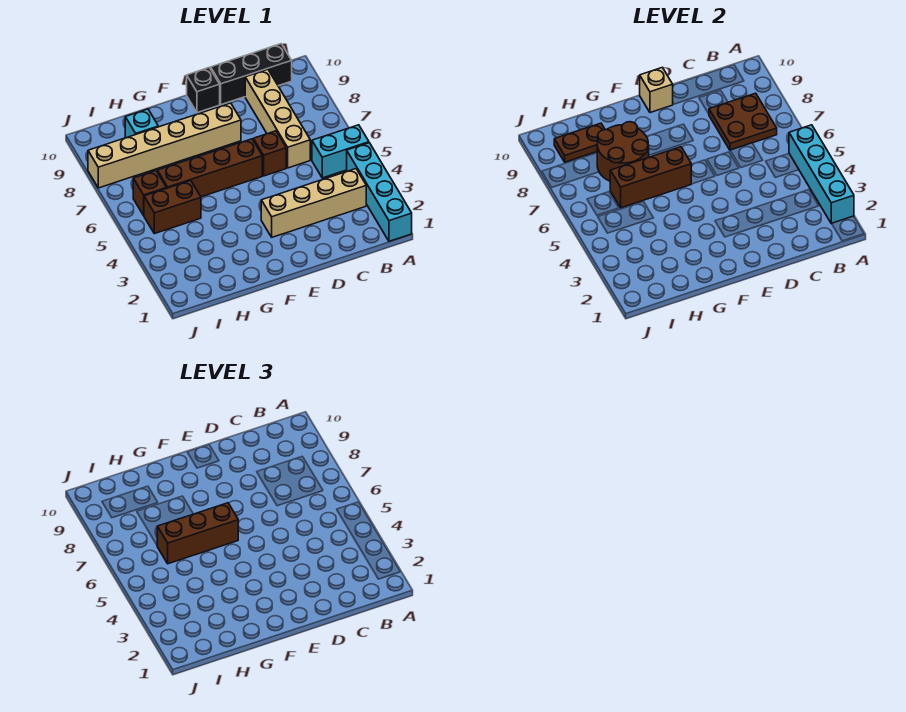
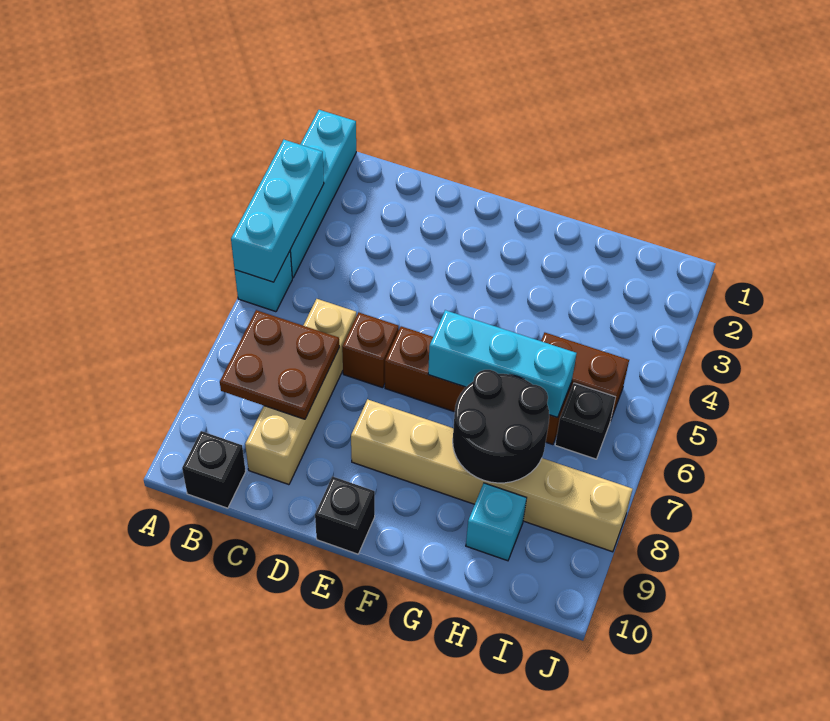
cyan brick A2:A5 level 2 -> cyan brick A3:A5 level 2
cyan brick A5:B5 level 1 -> cyan brick A5 level 1
tan brick B3:E3 level 1 -> none
black brick B10:D10 level 1 -> black brick B10 level 1
tan brick E10 level 2 -> none
brown brick F6:H6 level 2 -> cyan brick F6:H6 level 2
brown brick F6:H6 level 3 -> none
brown round brick G7:H8 level 2 -> black round brick G7:H8 level 2
brown plate H9:I9 level 2 -> none
brown brick I6 level 1 -> black brick I6 level 1

